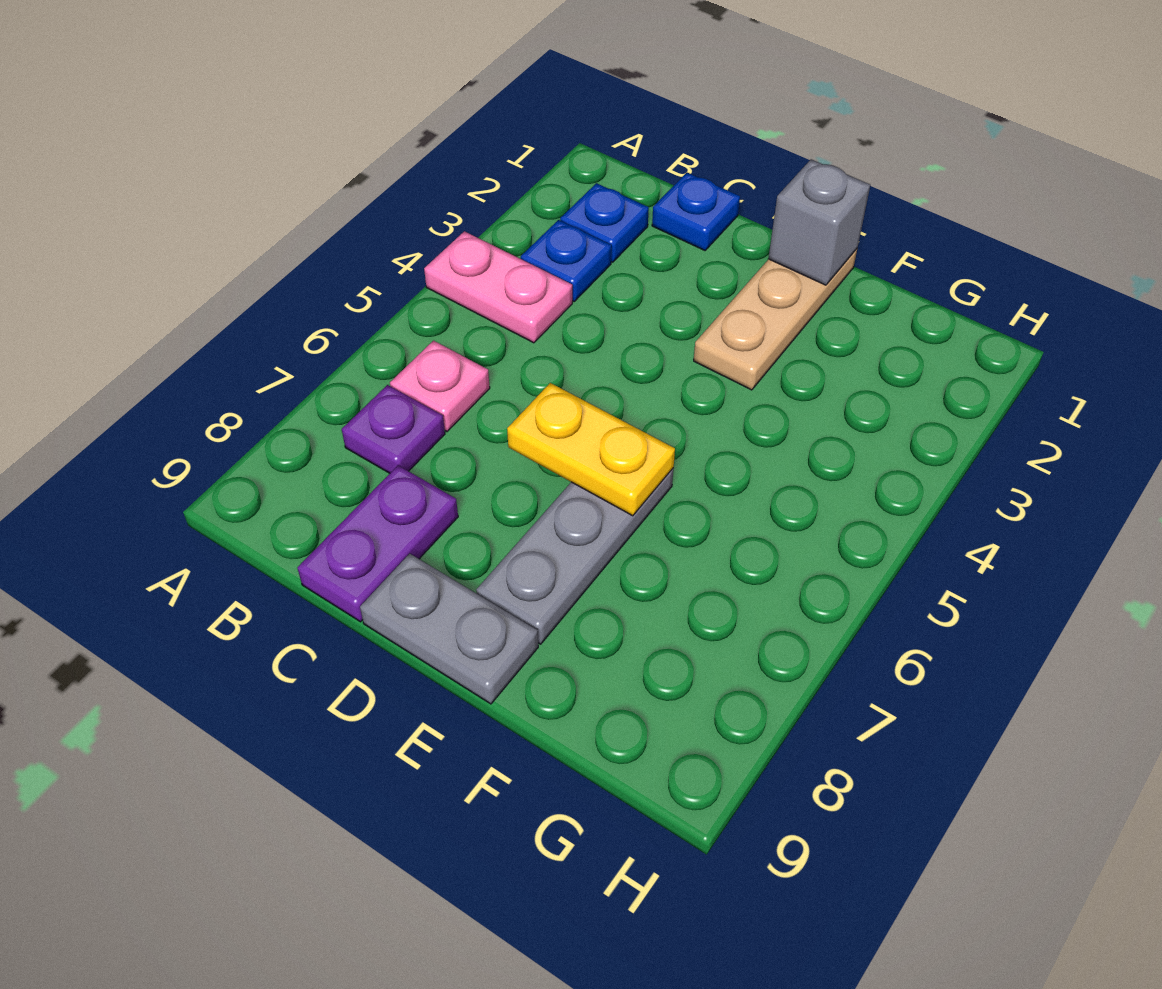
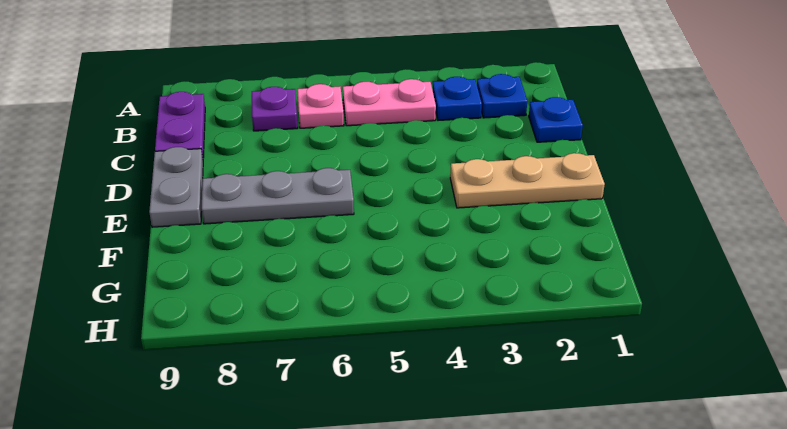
pink plate A4:B4 level 1 -> pink plate B4:B5 level 1
purple plate C8:C9 level 1 -> purple plate B9:C9 level 1
yellow plate D6:E6 level 2 -> none
grey brick E1 level 2 -> none

